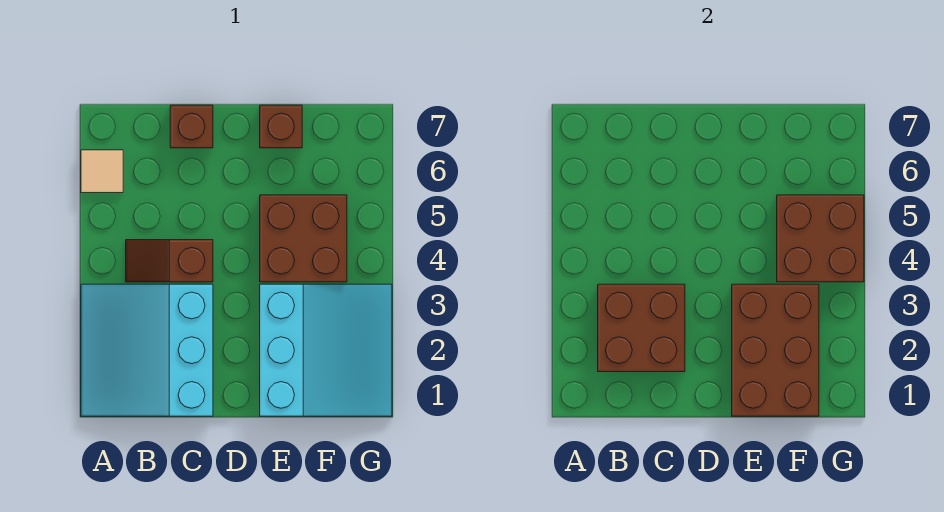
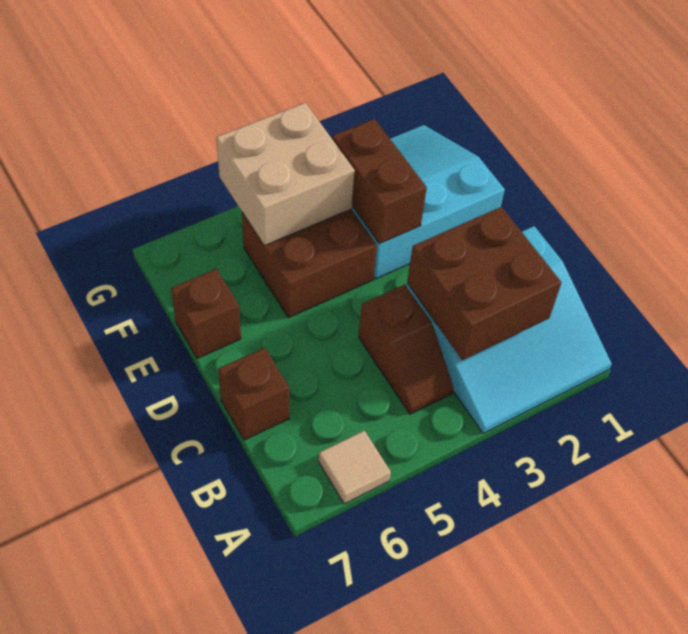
brown brick E1:F3 level 2 -> brown brick E3:F3 level 2
brown brick F4:G5 level 2 -> tan brick F4:G5 level 2

